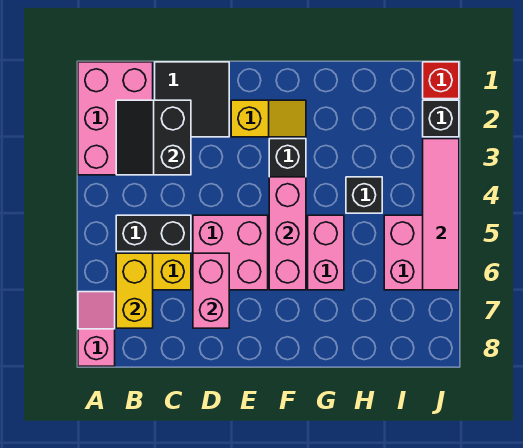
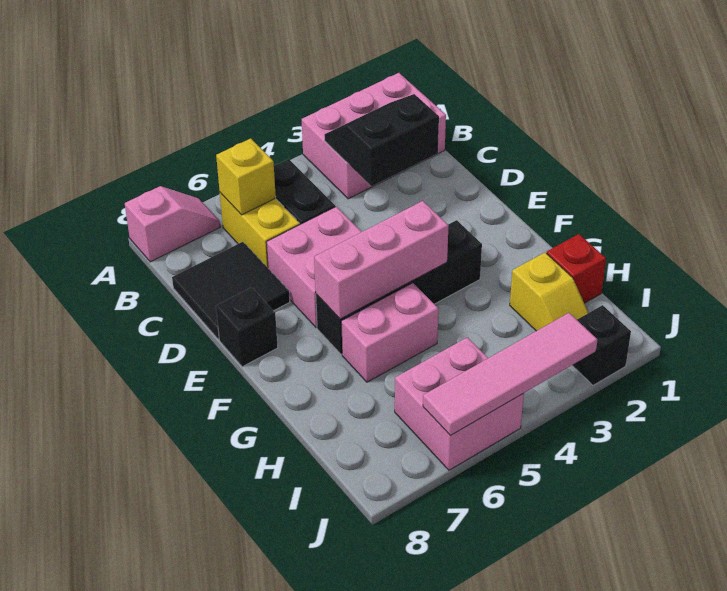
yellow brick B6:B7 level 2 -> yellow brick B6 level 2
black tile C1:D2 level 1 -> black tile C7:D8 level 1
pink brick D6:D7 level 2 -> none
yellow slope E2:F2 level 1 top E -> yellow slope H2:I2 level 1 top H
black brick H4 level 1 -> black brick E8 level 1
red brick J1 level 1 -> red brick H1 level 1

